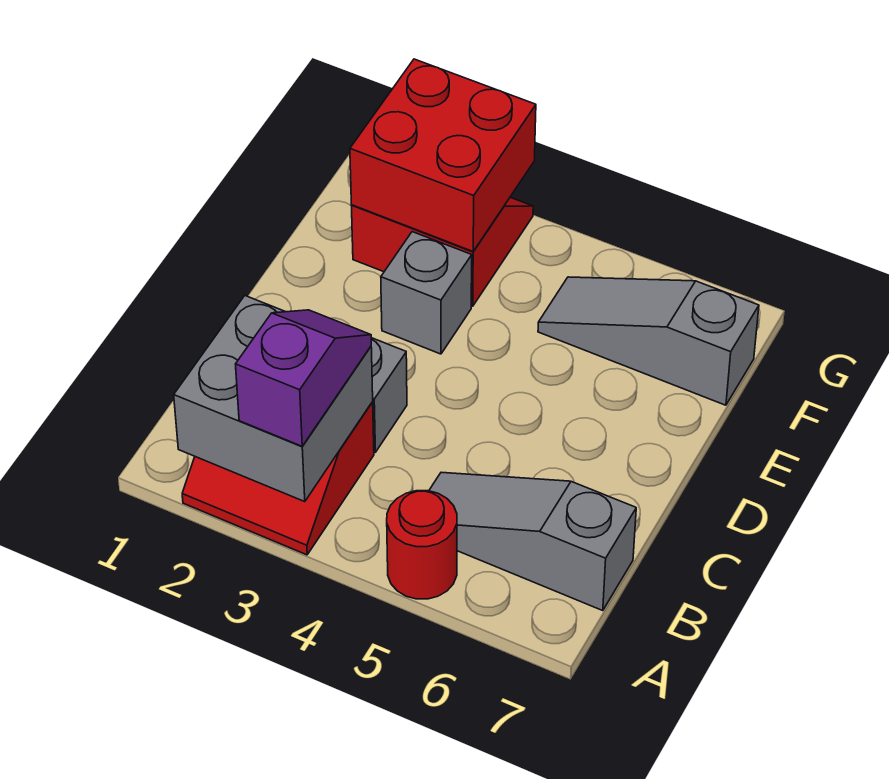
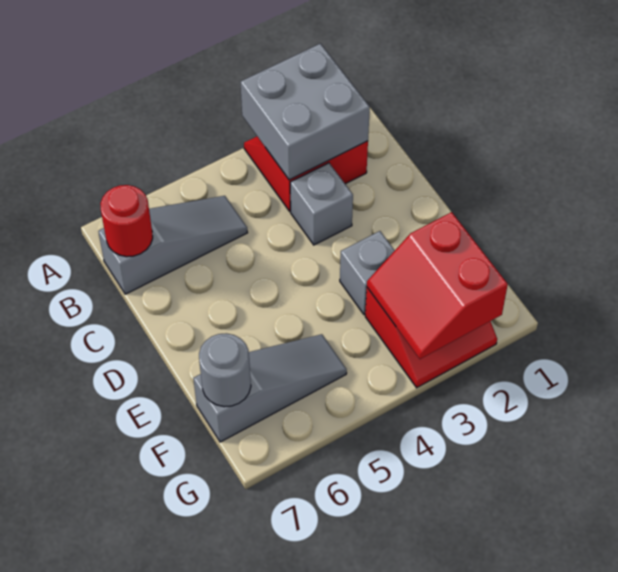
purple slope A3:B3 level 3 top A -> none
red round brick A5 level 1 -> red round brick B7 level 2
red brick F2:G3 level 2 -> red slope F2:G3 level 2 top 2
none -> grey round brick F7 level 2

